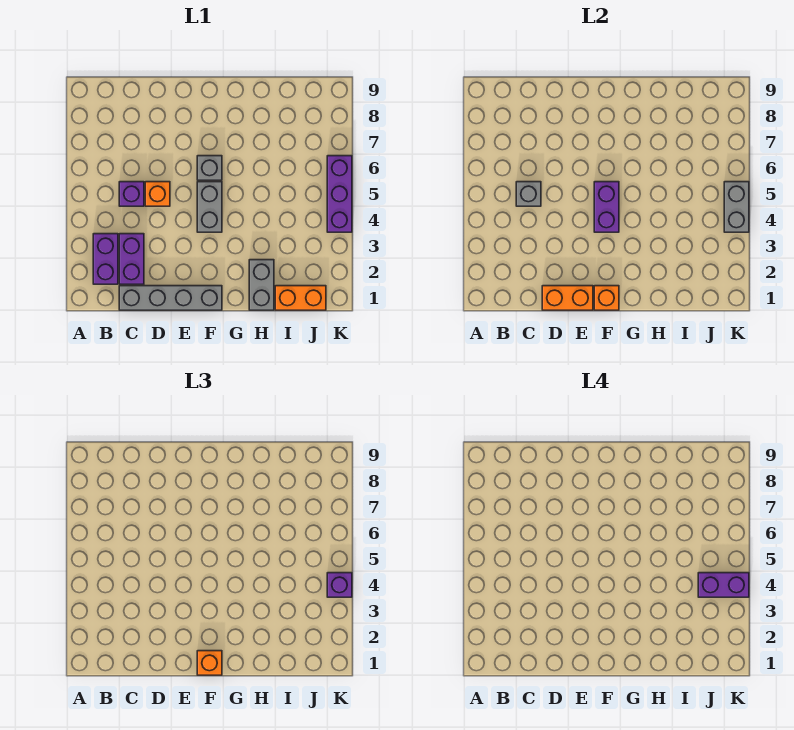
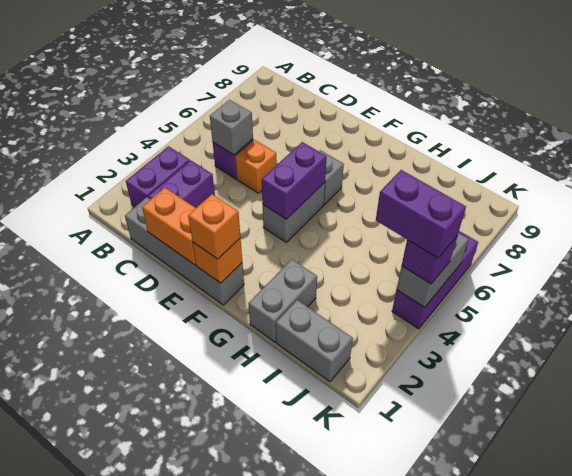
orange brick I1:J1 level 1 -> grey brick I1:J1 level 1

